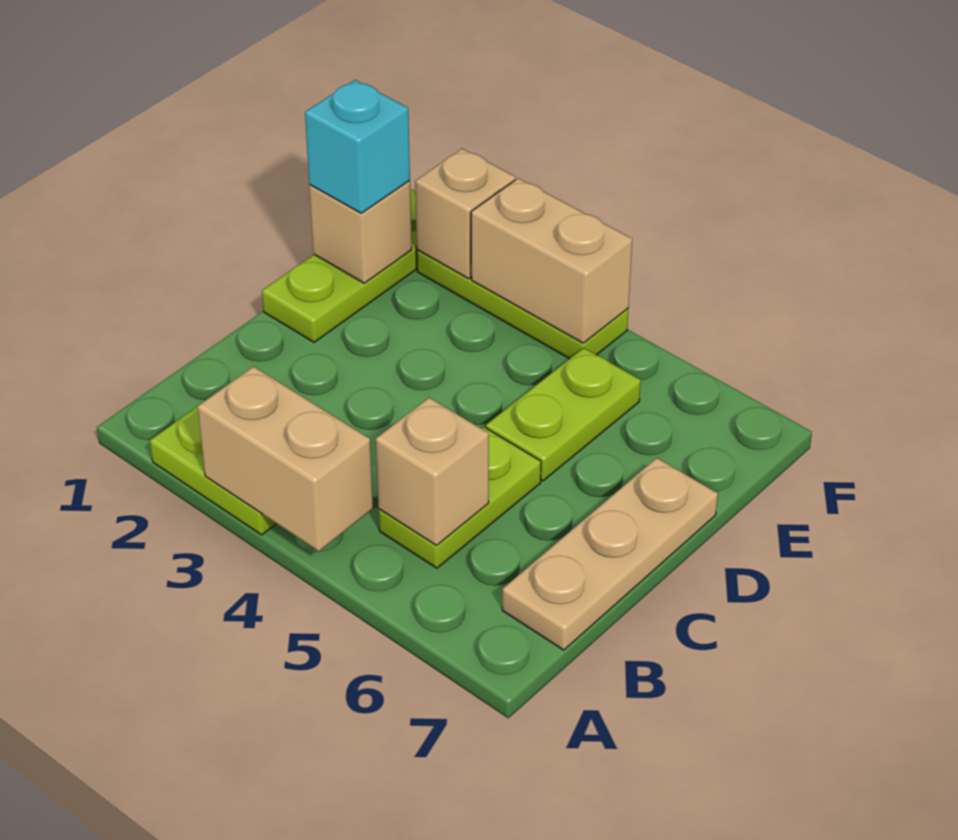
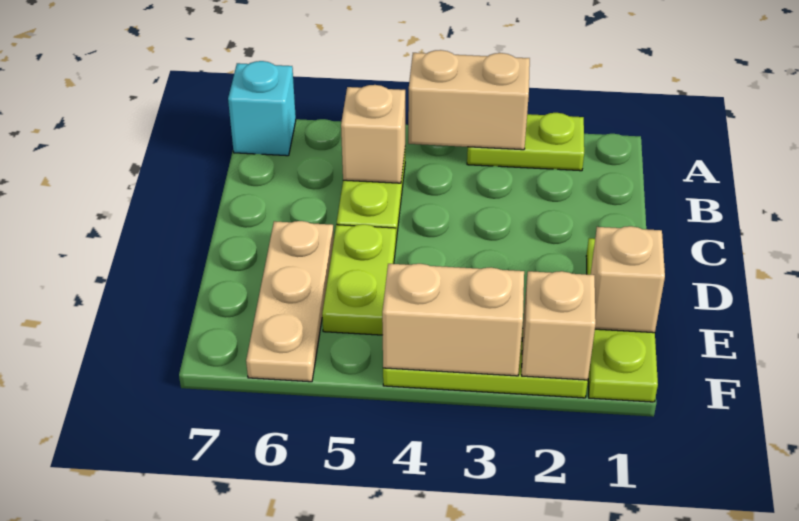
tan plate B7:D7 level 1 -> tan plate D6:F6 level 1
cyan brick E1 level 3 -> cyan brick A7 level 1

